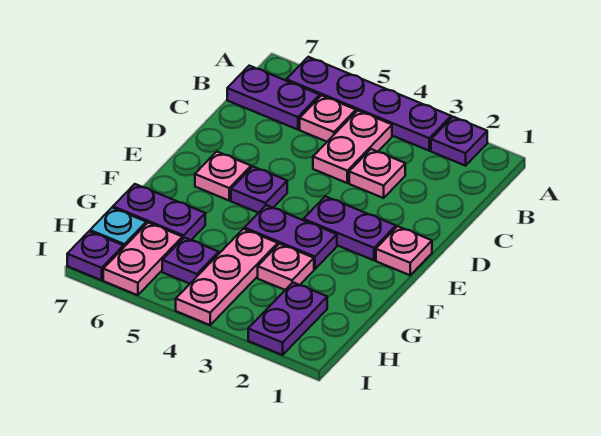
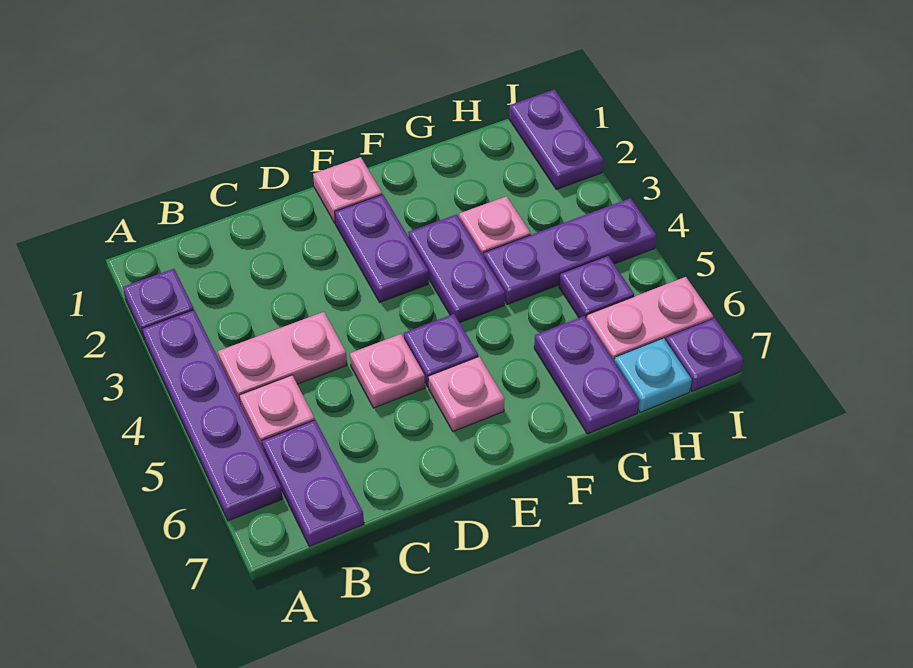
pink plate C3 level 1 -> pink plate D5 level 1
pink plate G4:I4 level 1 -> purple plate G4:I4 level 1
purple plate H2:I2 level 1 -> purple plate I1:I2 level 1

